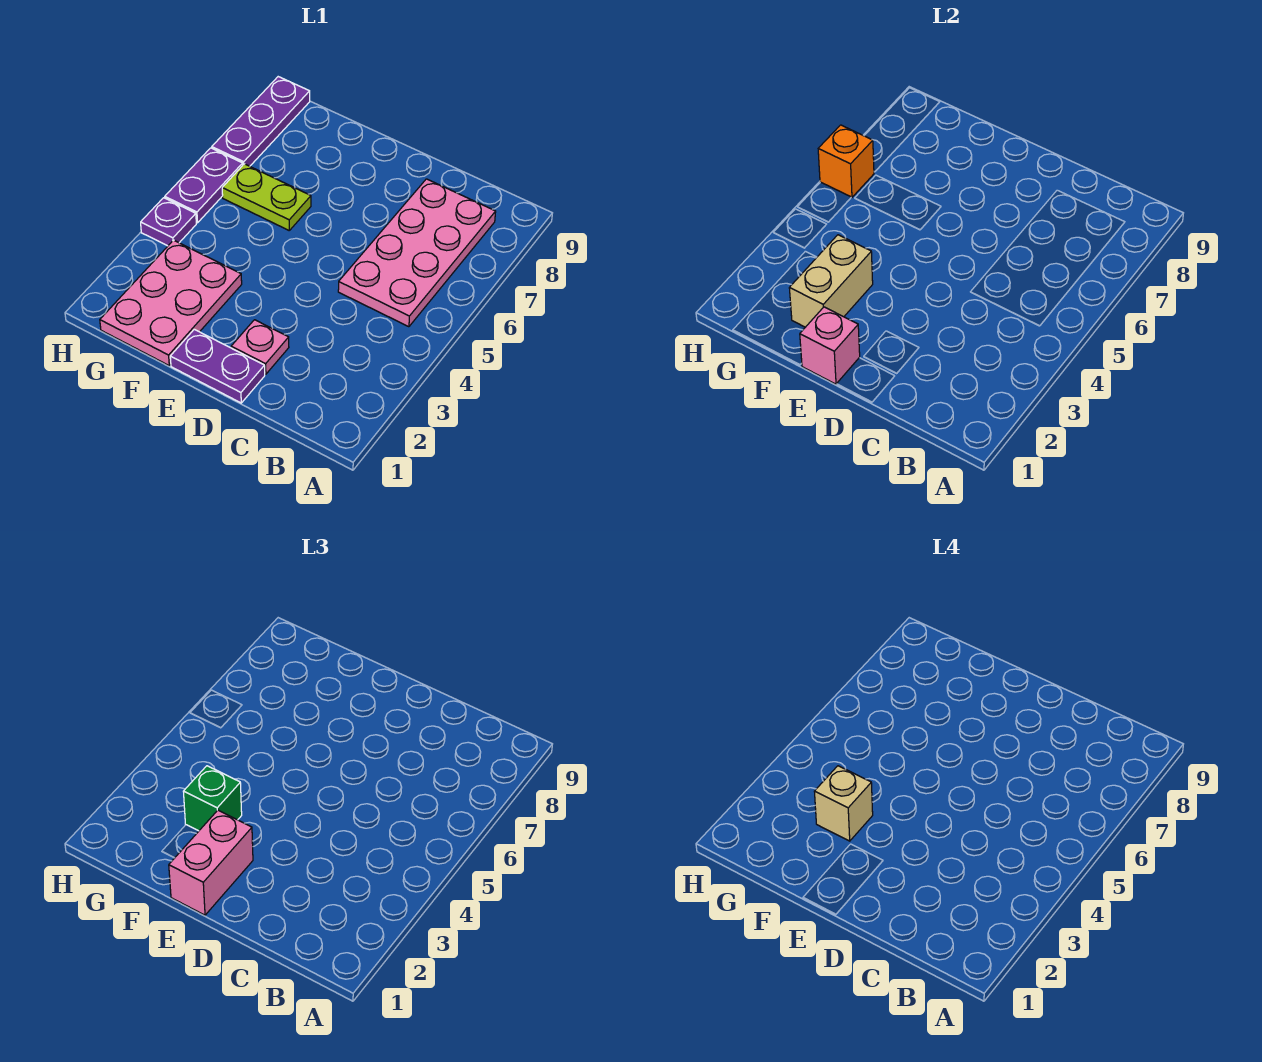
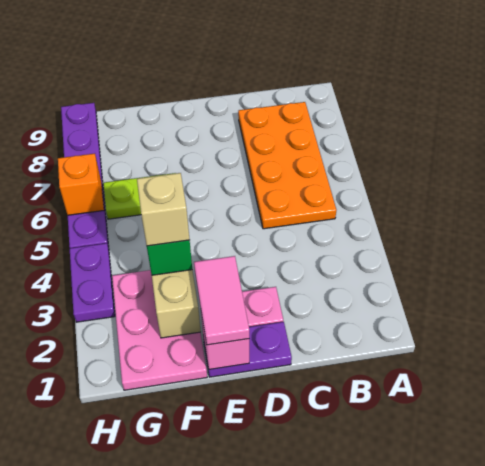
pink plate B5:C8 level 1 -> orange plate B5:C8 level 1
pink brick E1:E2 level 3 -> pink tile E1:E2 level 3
purple plate H4 level 1 -> purple plate H3:H4 level 1

